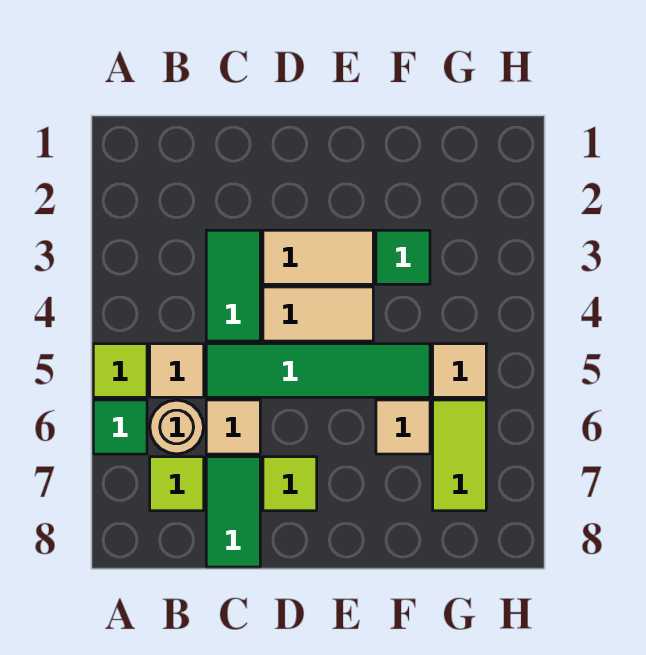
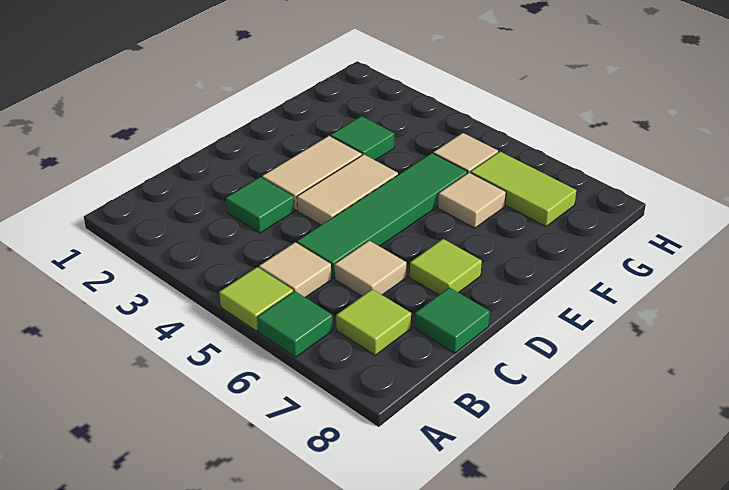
tan round brick B6 level 1 -> none
green tile C3:C4 level 1 -> green tile C3 level 1
green tile C7:C8 level 1 -> green tile C8 level 1

